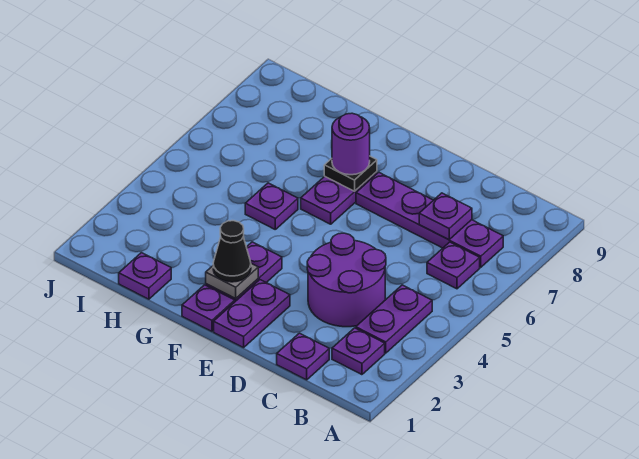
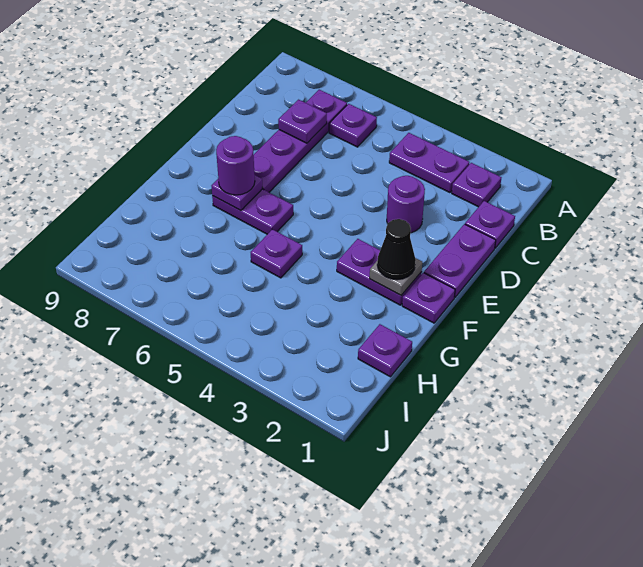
purple round brick C3:D4 level 1 -> purple round brick D3 level 1
purple plate E1:E2 level 1 -> purple plate D1:E1 level 1
black plate F7 level 2 -> purple plate F7 level 2

